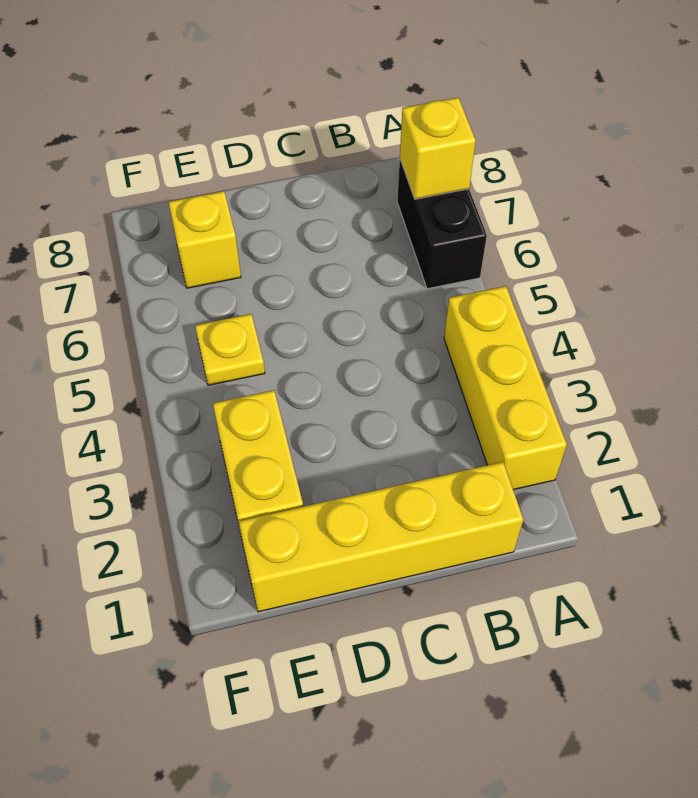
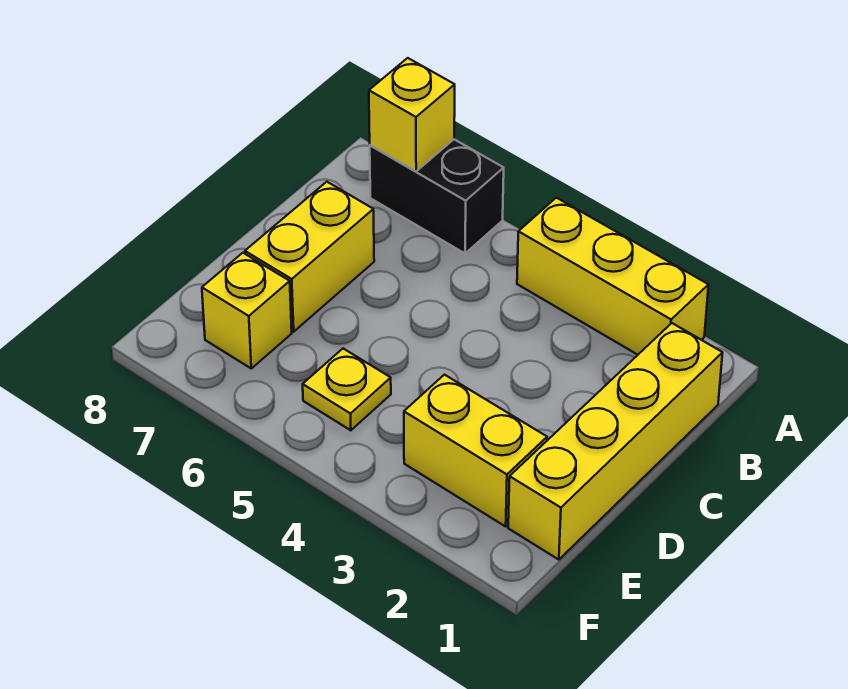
none -> yellow brick C7:D7 level 1

